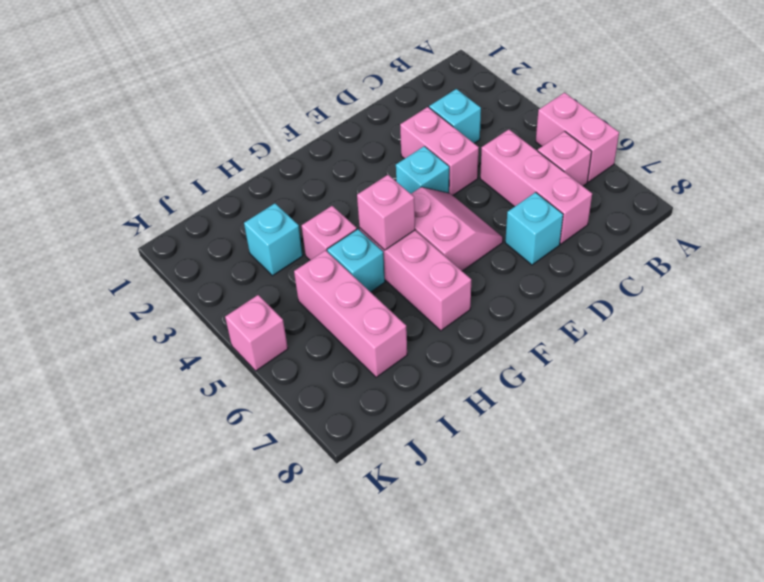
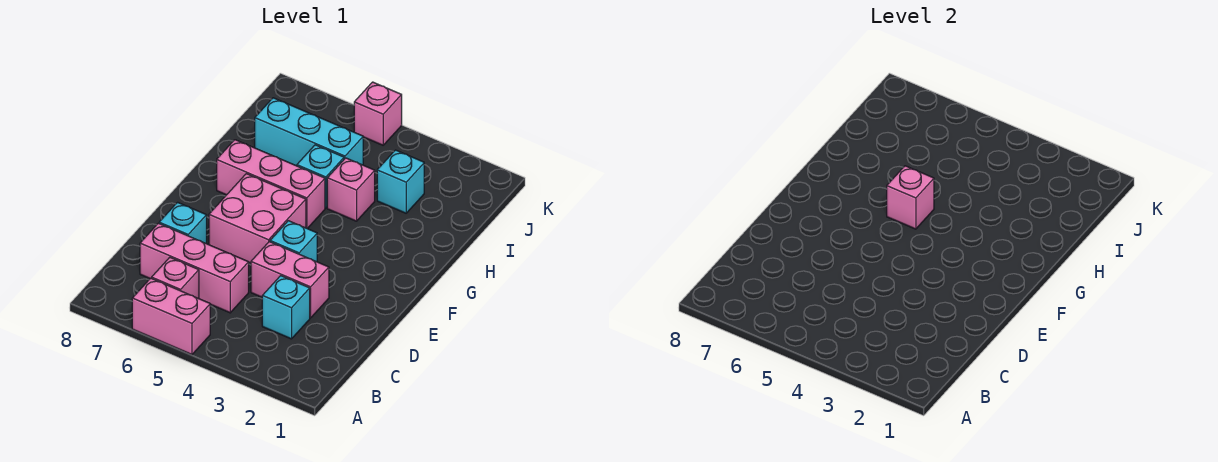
pink slope E5:F6 level 1 top F -> pink brick E5:F6 level 1
pink brick I5:I7 level 1 -> cyan brick I5:I7 level 1

